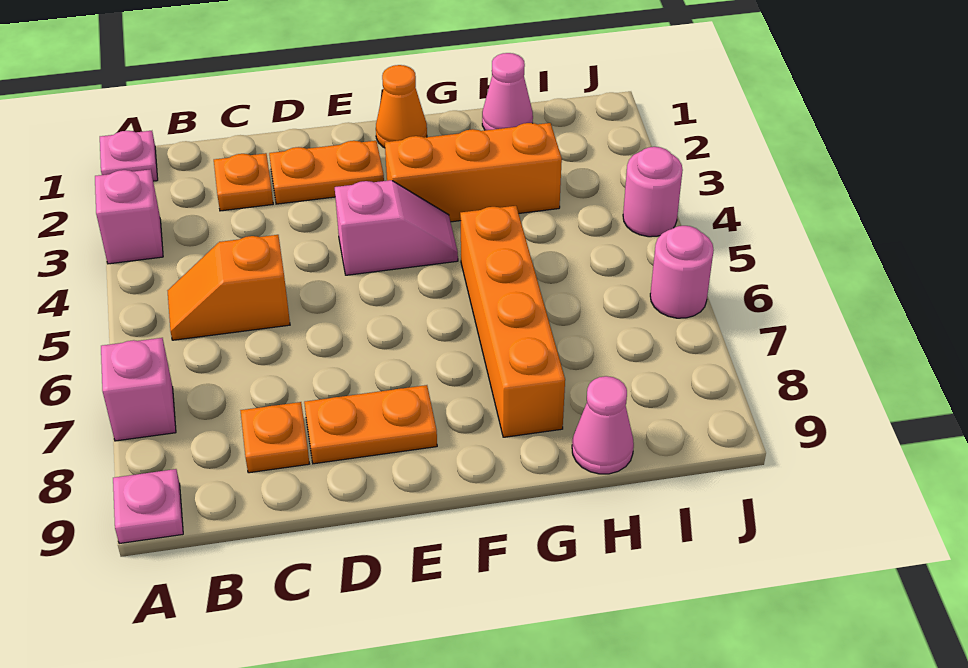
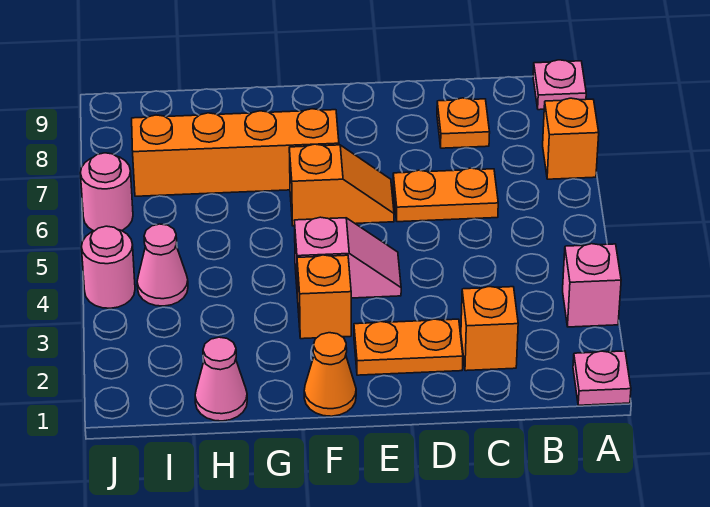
pink brick A7 level 1 -> orange brick A7 level 1
orange slope B5:C5 level 1 top C -> orange slope E6:F6 level 1 top F
orange plate C2 level 1 -> orange brick C2 level 1
orange plate D8:E8 level 1 -> orange plate C6:D6 level 1
pink slope E4:F4 level 1 top E -> pink slope E4:F4 level 1 top F
orange brick F3:H3 level 1 -> orange brick F3 level 1
orange brick G5:G8 level 1 -> orange brick F7:I7 level 1
pink cone H9 level 1 -> pink cone I4 level 1

